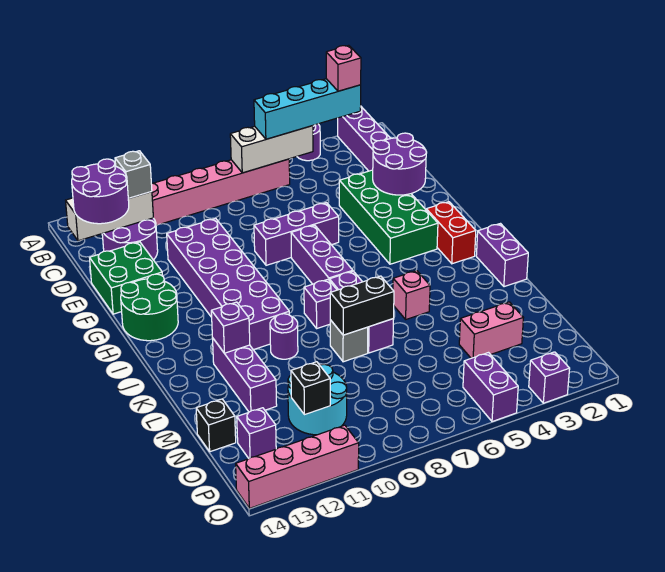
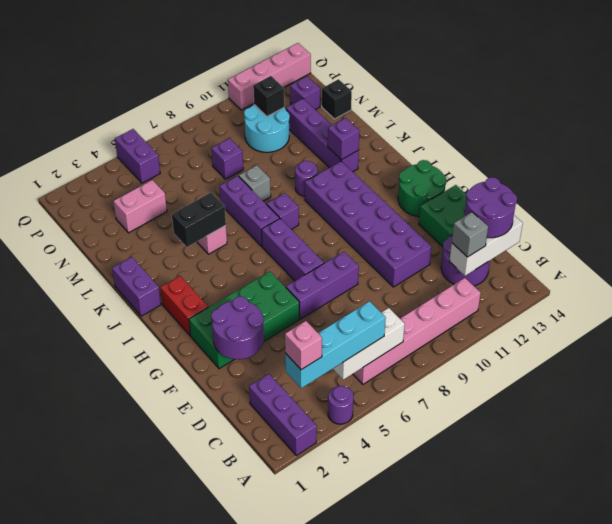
green brick E3:H4 level 1 -> green brick F2:G5 level 1
purple brick K12:M12 level 1 -> purple brick K12:N12 level 1
black brick L7:L8 level 2 -> black brick K4:K5 level 2
purple brick Q3 level 1 -> purple brick N8 level 1

